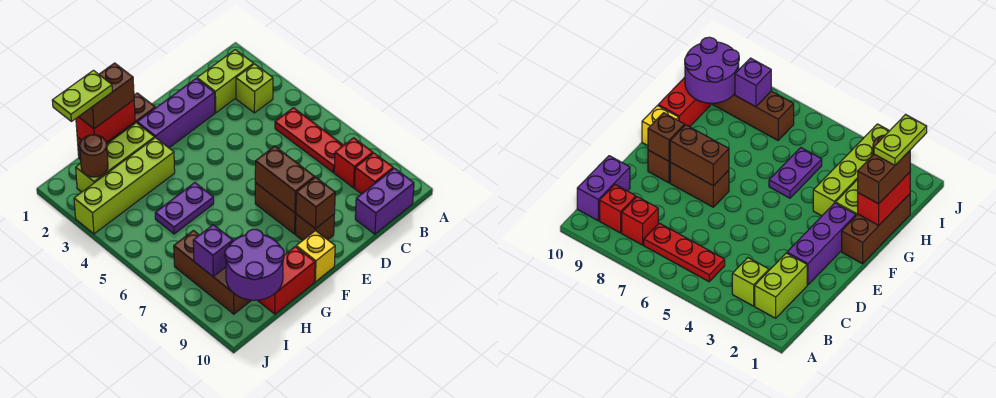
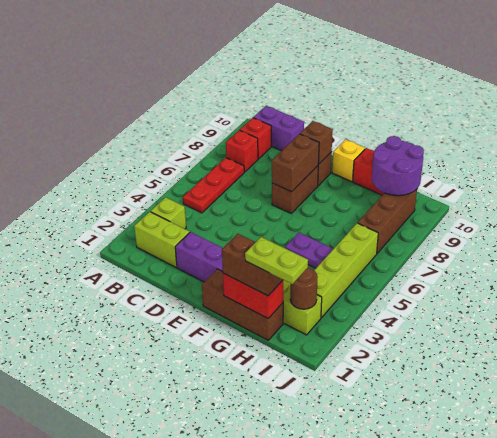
lime brick G3:J3 level 1 -> lime brick I3:I6 level 1
purple brick I8 level 2 -> none

